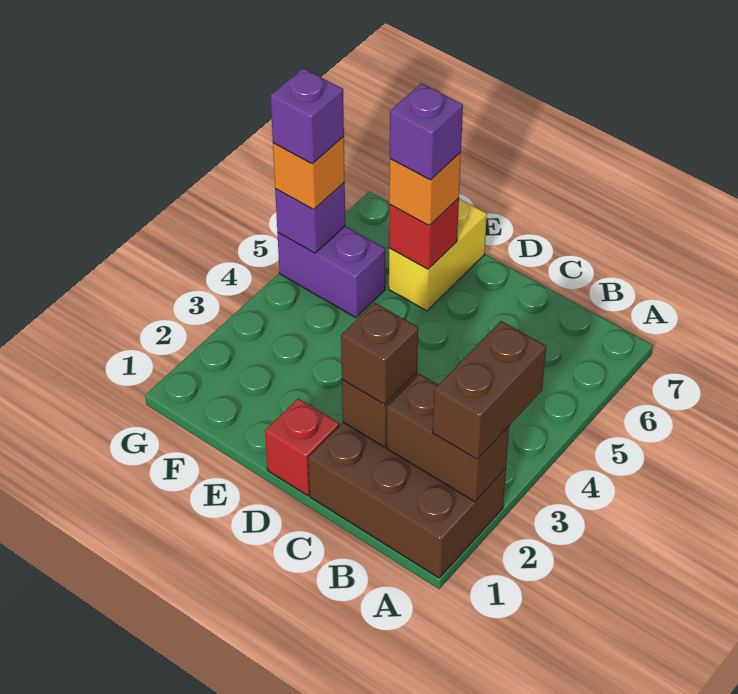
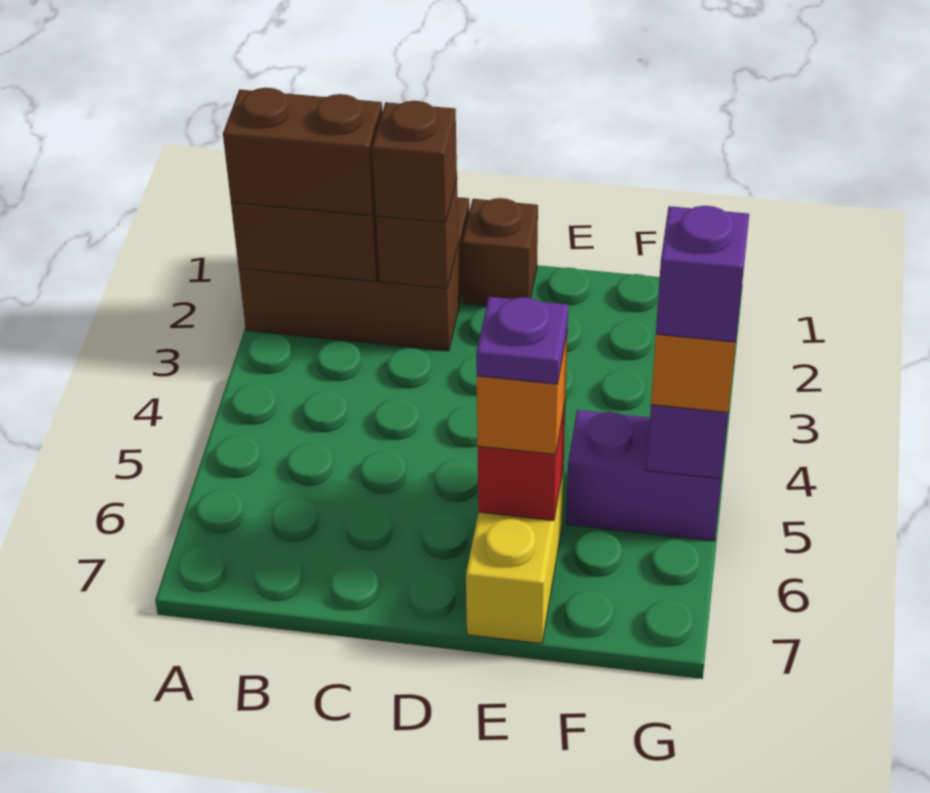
brown brick A2:A3 level 3 -> brown brick A2:B2 level 3
red brick D1 level 1 -> brown brick D1 level 1
purple brick E6 level 4 -> purple plate E6 level 4

